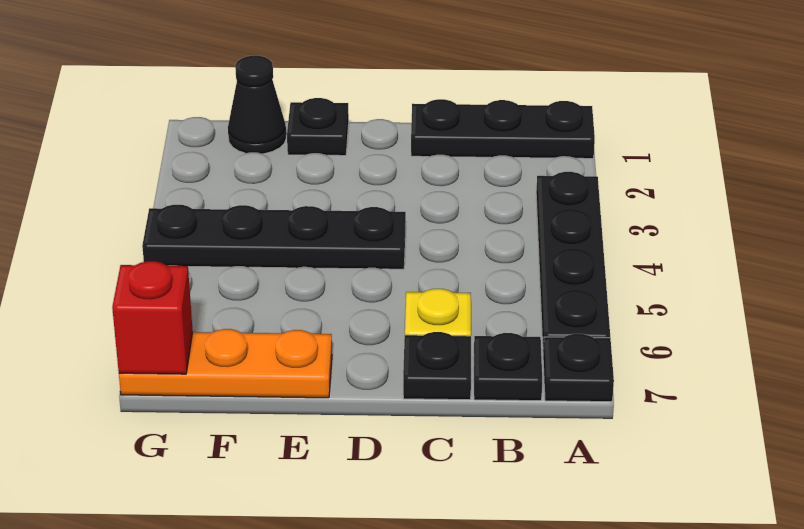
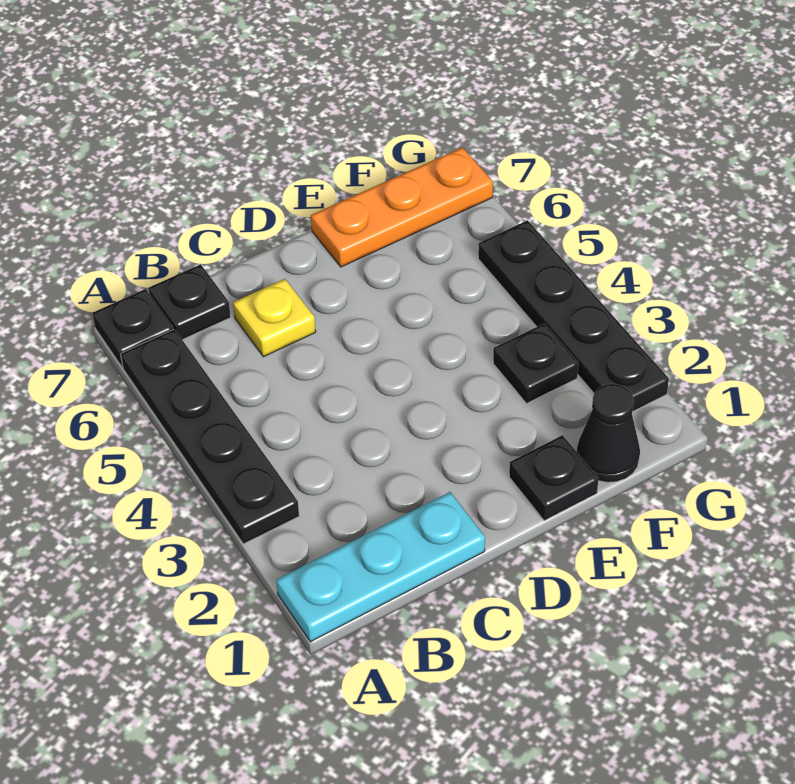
black plate A1:C1 level 1 -> cyan plate A1:C1 level 1
black plate C7 level 1 -> black plate F3 level 1
black plate D4:G4 level 1 -> black plate G2:G5 level 1
red brick G7 level 2 -> none

